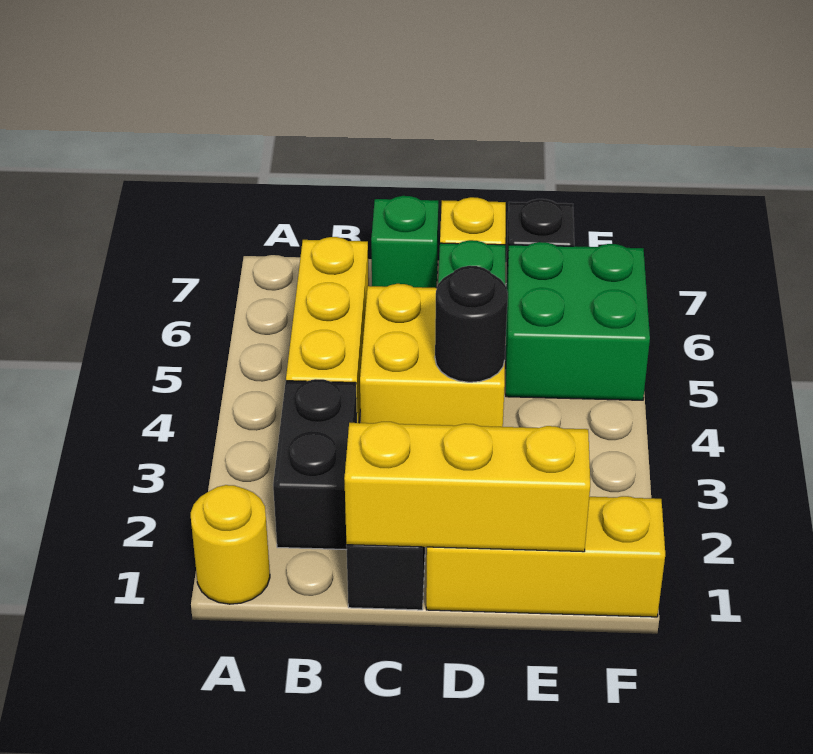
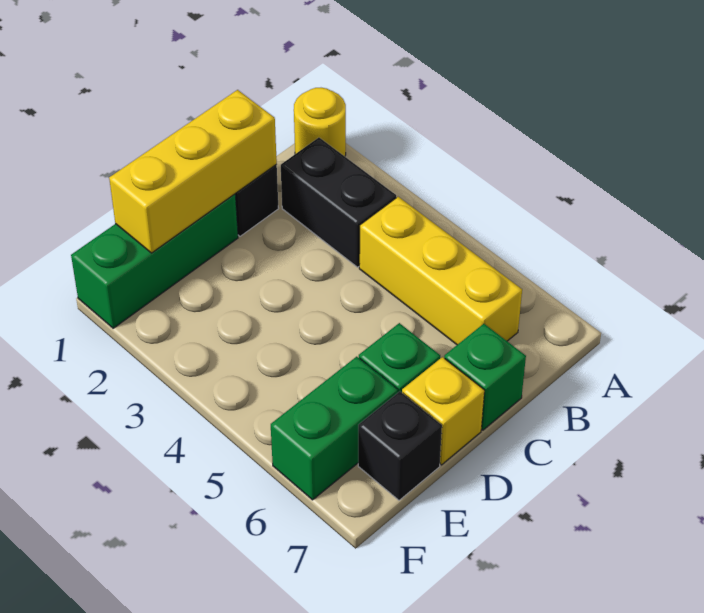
yellow brick C4:D5 level 1 -> none
yellow brick D1:F1 level 1 -> green brick D1:F1 level 1
black round brick D4 level 2 -> none
green brick E5:F6 level 1 -> green brick E6:F6 level 1

